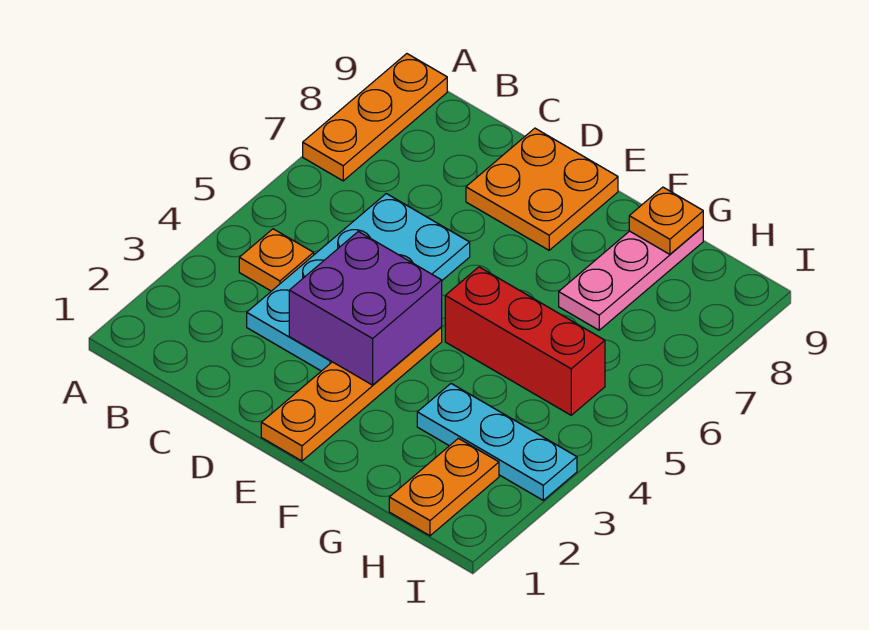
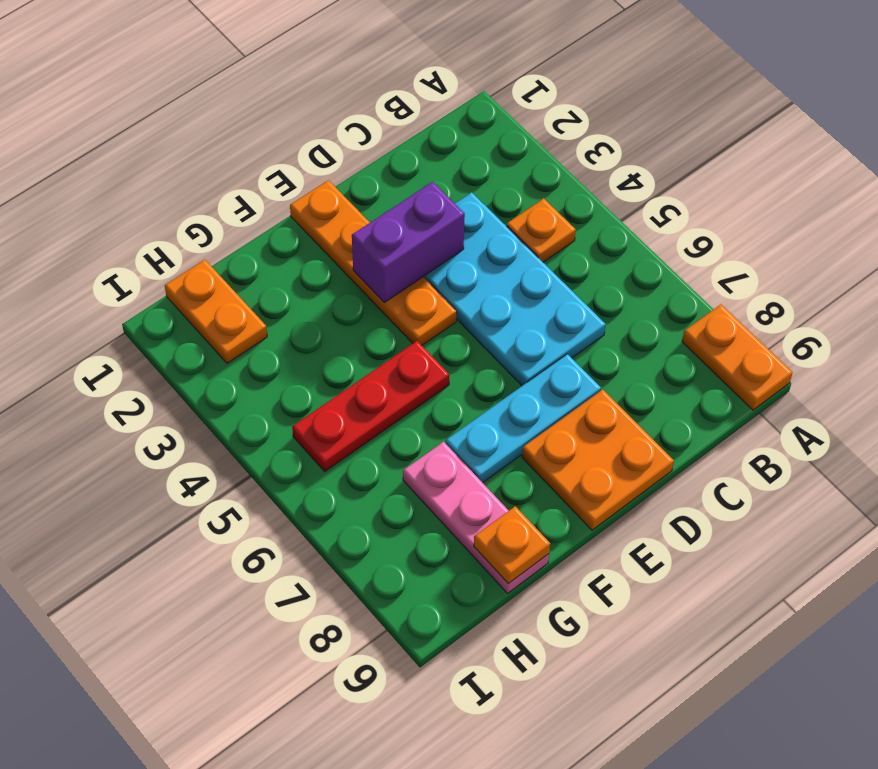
orange plate A7:A9 level 1 -> orange plate A8:A9 level 1
purple brick D3:E4 level 2 -> purple brick D3:E3 level 2
red brick F5:H5 level 1 -> red plate F5:H5 level 1
cyan plate G3:I3 level 1 -> cyan plate D7:F7 level 1

